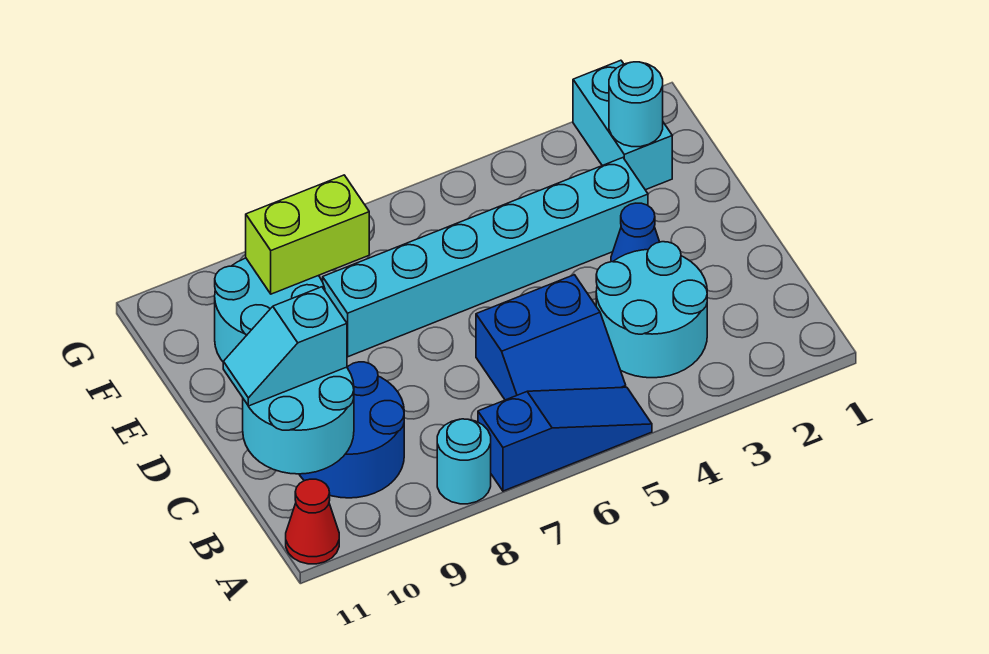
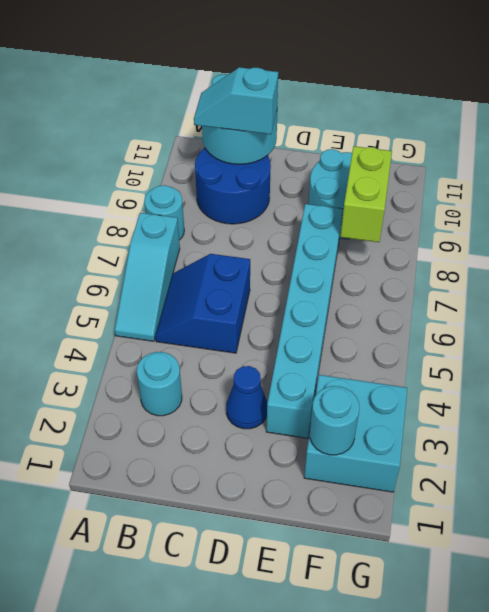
blue slope A5:A7 level 1 top 7 -> cyan slope A5:A7 level 1 top 7
red cone A11 level 1 -> none
cyan round brick B3:C4 level 1 -> cyan round brick B3 level 1
cyan slope C10:C11 level 3 top 10 -> cyan slope B10:C10 level 3 top C
cyan brick F2:G2 level 1 -> cyan brick F2:G3 level 1

